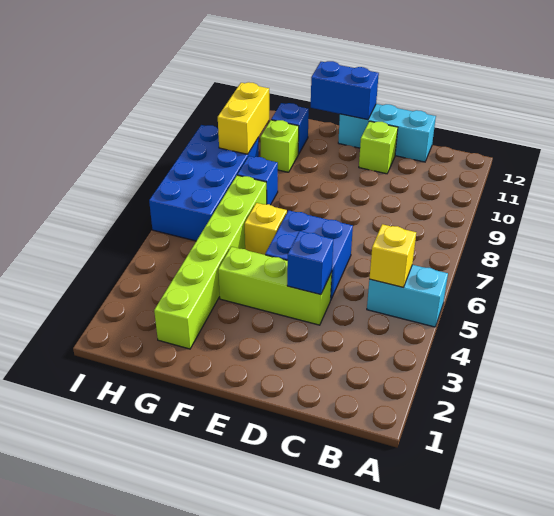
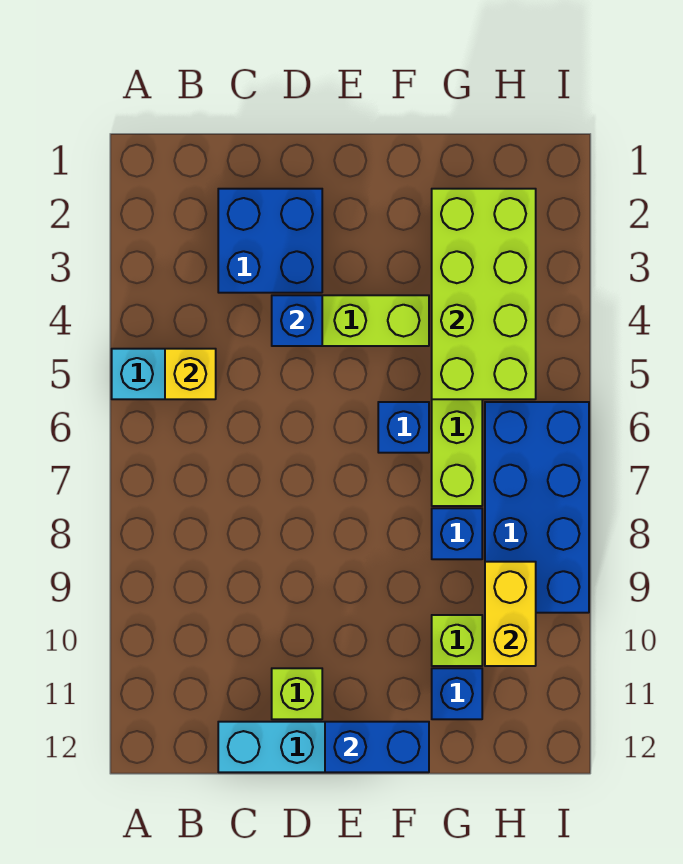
blue brick D5:E6 level 1 -> blue brick C2:D3 level 1
yellow brick F6 level 1 -> blue brick F6 level 1
none -> lime brick G2:H5 level 2

